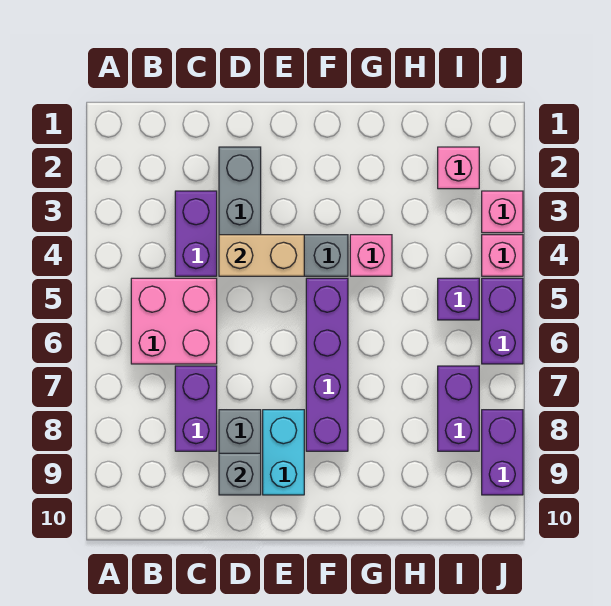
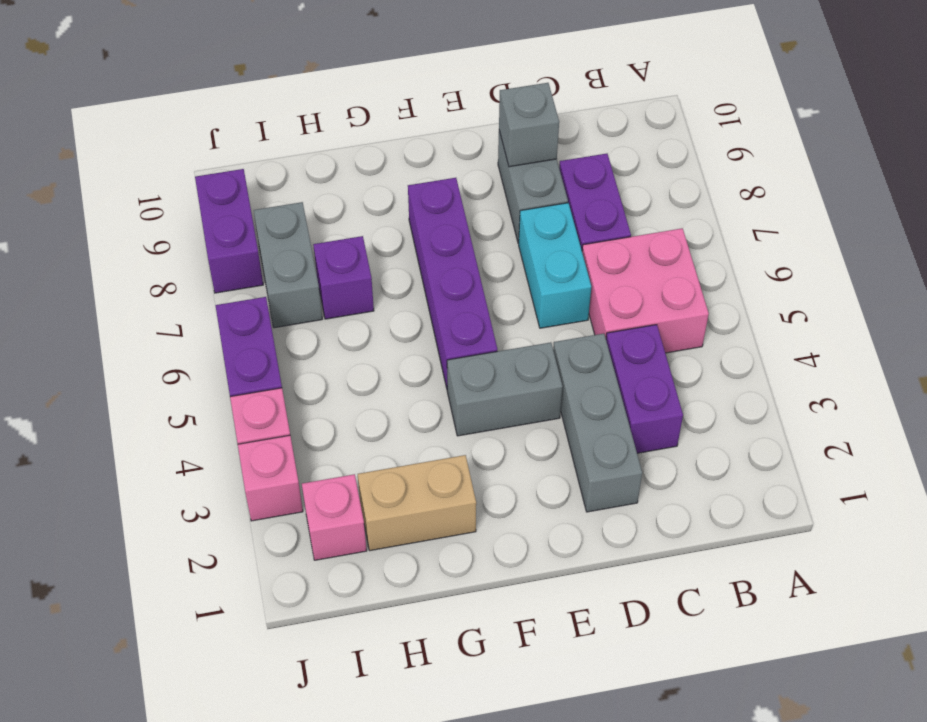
tan brick D4:E4 level 2 -> tan brick G2:H2 level 1
cyan brick E8:E9 level 1 -> cyan brick D6:D7 level 1
pink brick G4 level 1 -> none
purple brick I5 level 1 -> purple brick H7 level 1
purple brick I7:I8 level 1 -> grey brick I7:I8 level 1

